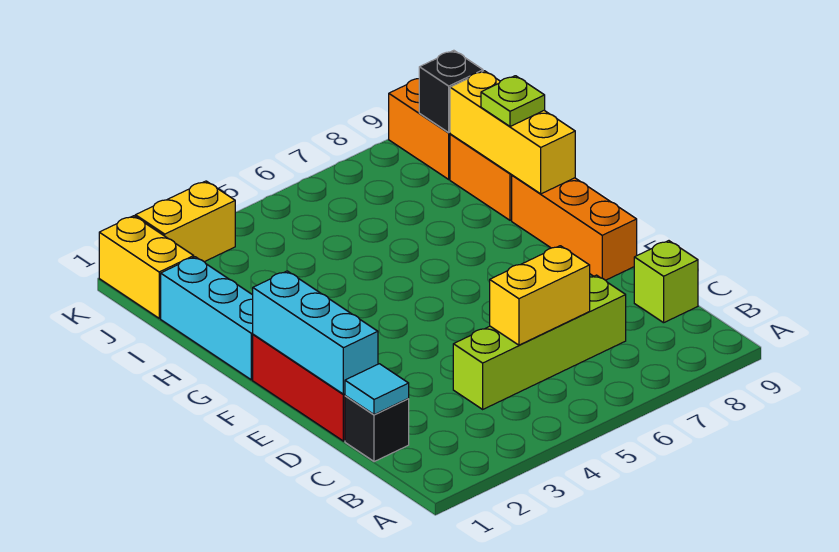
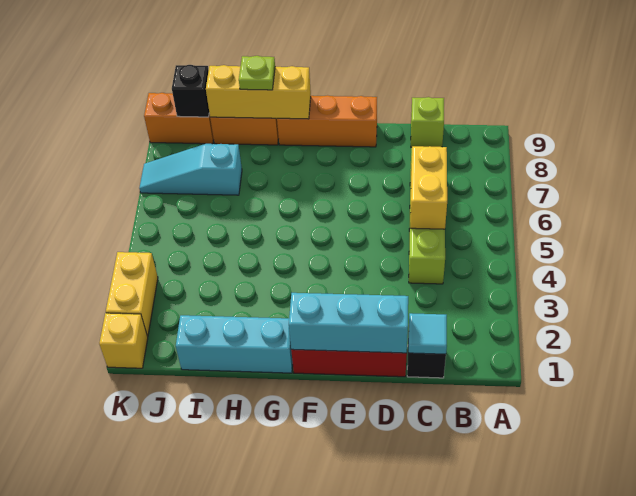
none -> cyan slope I7:K7 level 1 top I
yellow brick J1:K1 level 1 -> yellow brick K1 level 1

